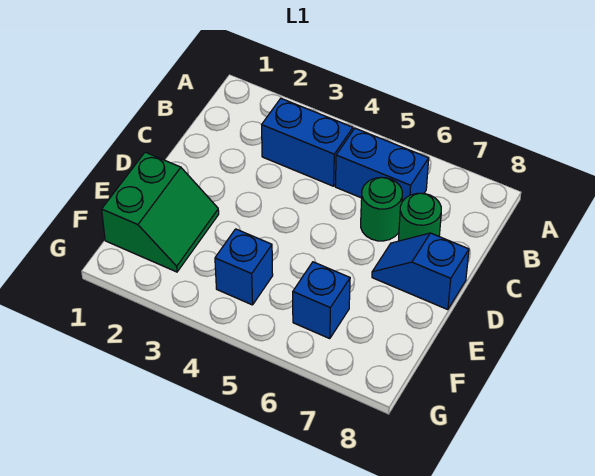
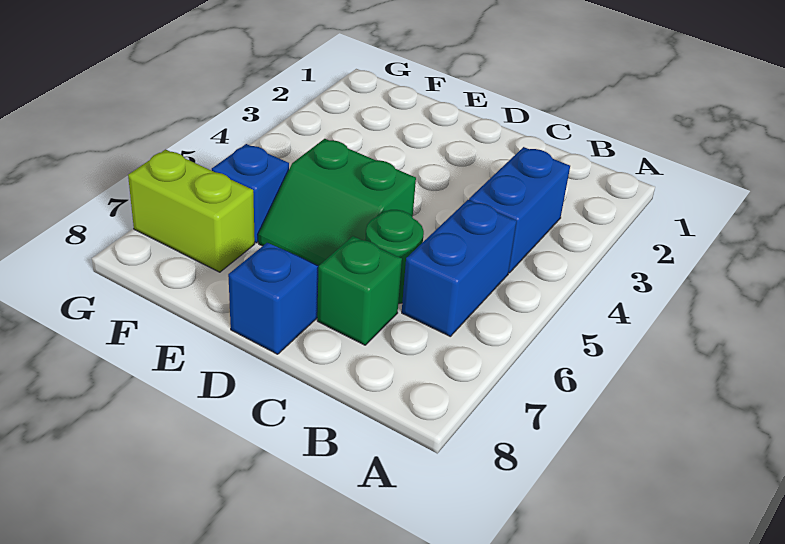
green round brick C7 level 1 -> green brick C7 level 1
green slope E1:F2 level 1 top 1 -> green slope D5:E6 level 1 top 5
blue brick F4 level 1 -> none
none -> lime brick F7:G7 level 1

